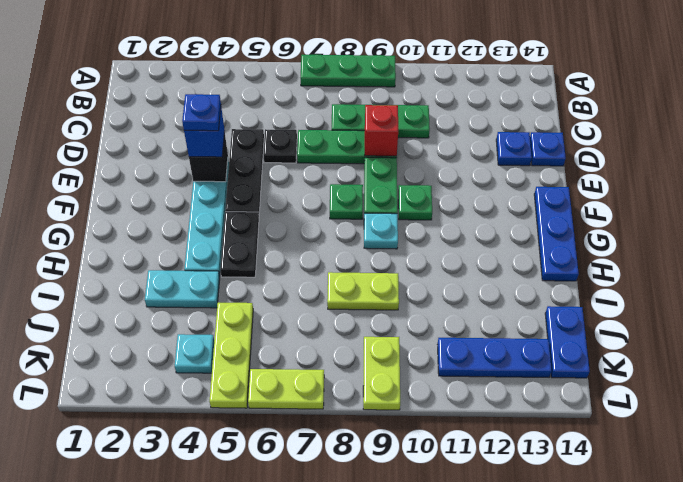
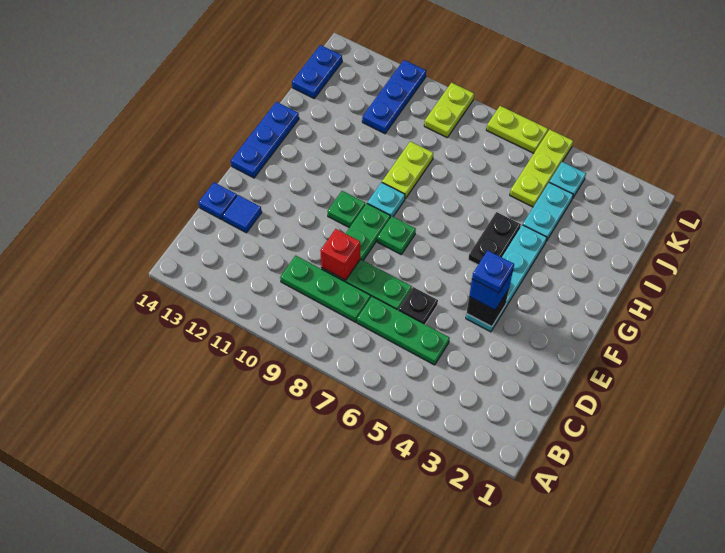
green plate A7:A9 level 1 -> green plate C5:C7 level 1
black plate D5:F5 level 1 -> none
blue plate D13 level 1 -> blue tile D13 level 1
cyan plate I3:I4 level 1 -> cyan plate I4:J4 level 1
lime plate I8:I9 level 1 -> lime plate H9:I9 level 1
blue plate K11:K13 level 1 -> blue plate J11:L11 level 1

